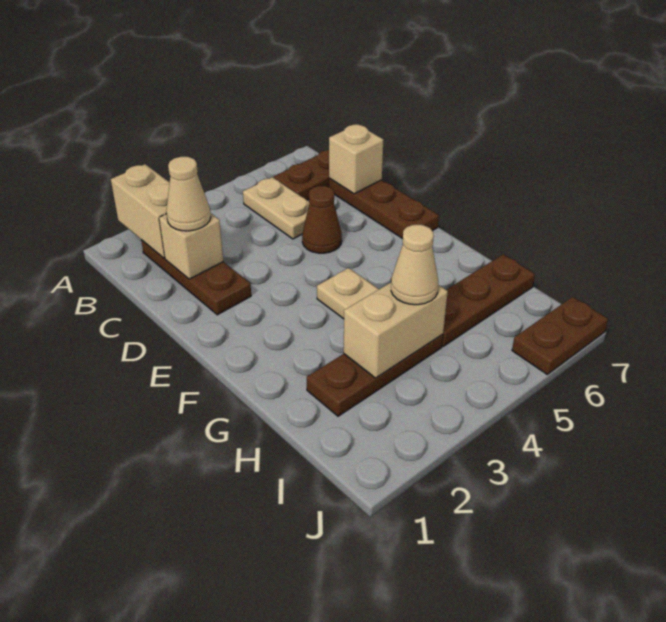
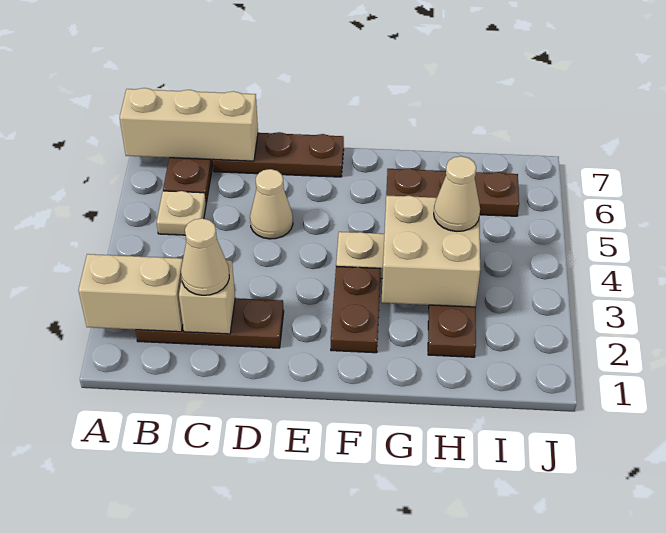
tan plate B5:C5 level 1 -> tan plate B5 level 1
tan brick C7 level 2 -> tan brick A7:C7 level 2
brown cone D5 level 1 -> tan cone D5 level 1
tan brick H3:H4 level 2 -> tan brick G3:H4 level 2
brown plate H5:H7 level 1 -> brown plate G6:I6 level 1
brown plate J6:J7 level 1 -> brown plate F2:F3 level 1

